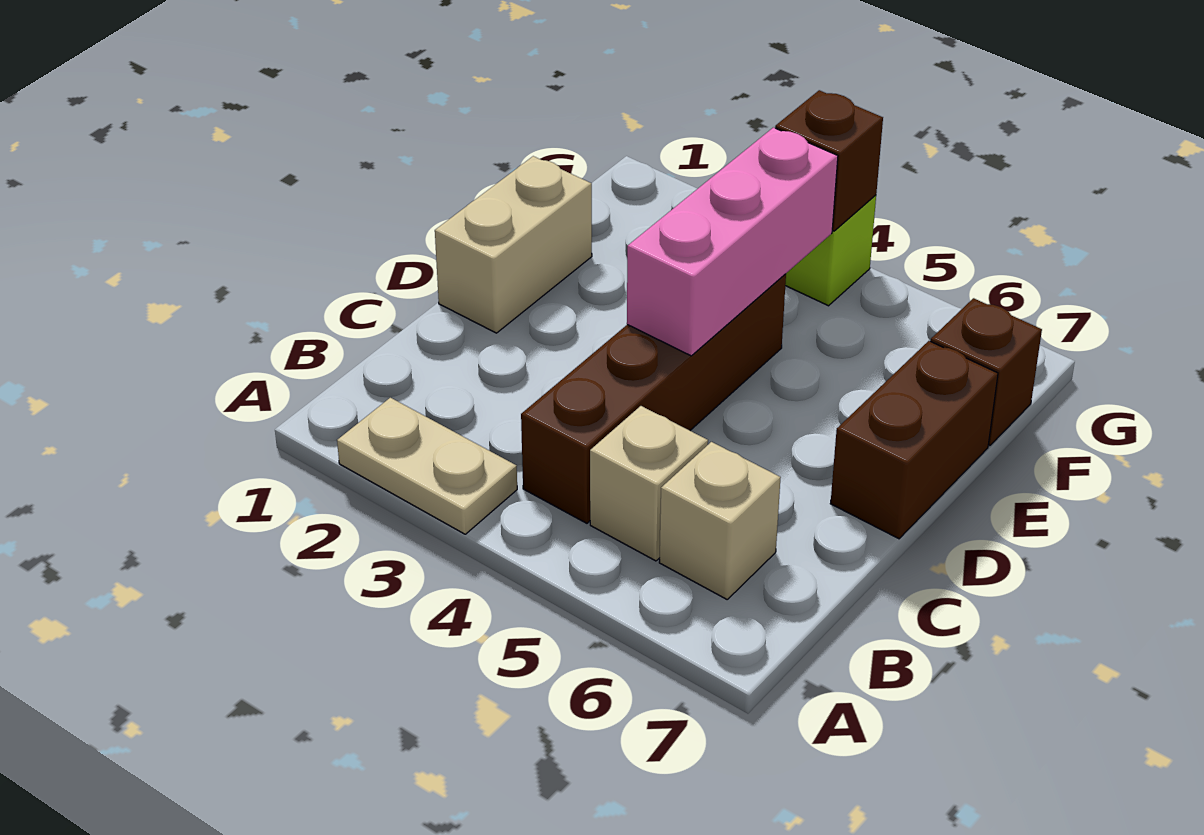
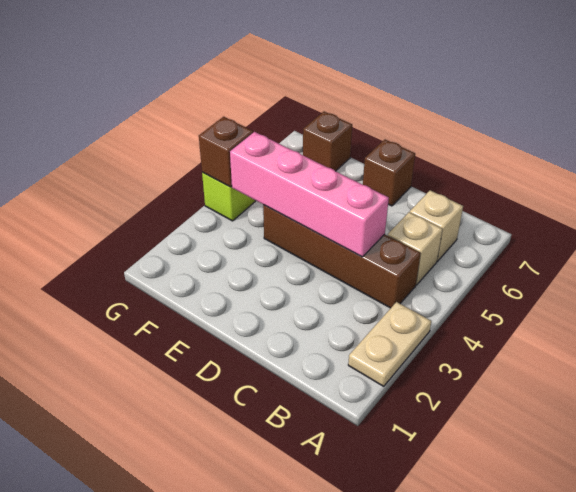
tan brick D1:E1 level 1 -> none
pink brick D4:F4 level 2 -> pink brick C4:F4 level 2
brown brick D7:E7 level 1 -> brown brick D7 level 1

